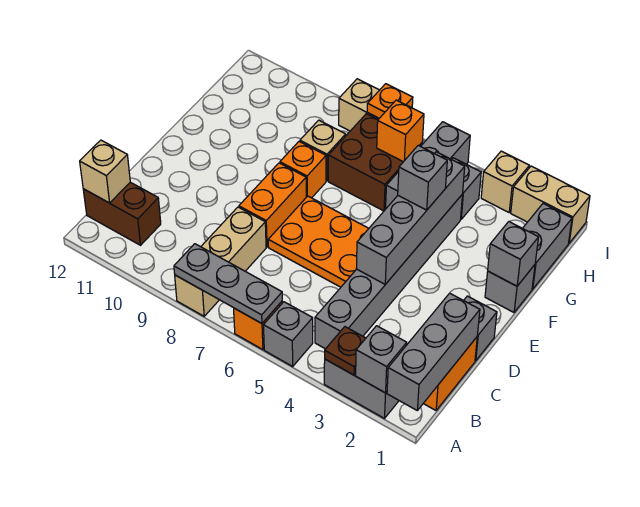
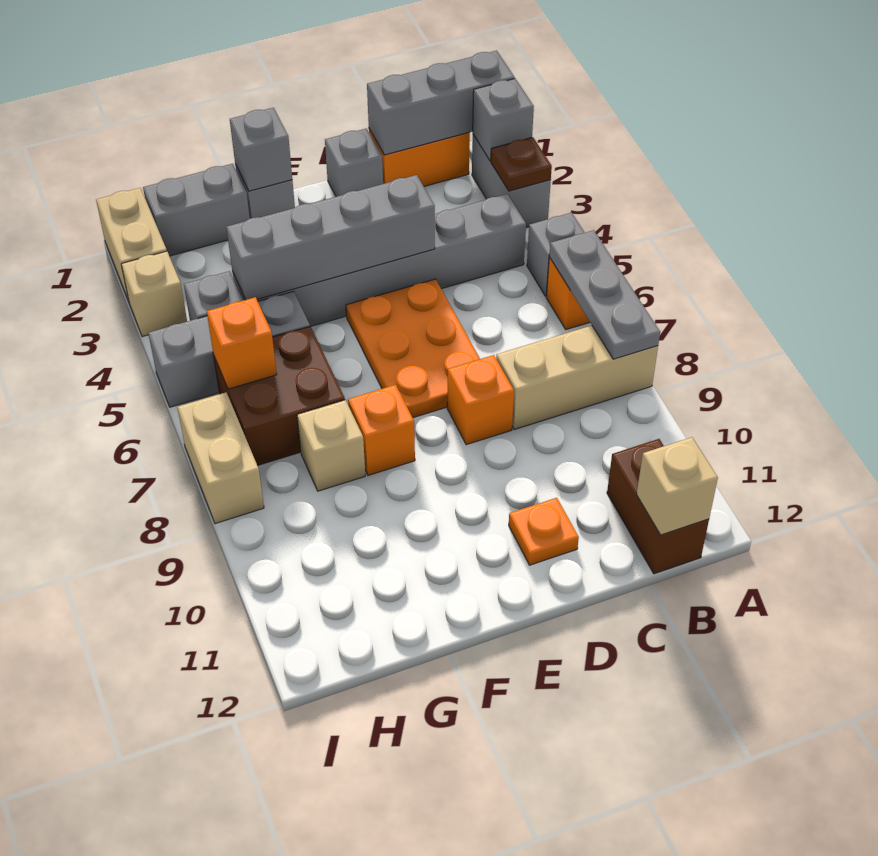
orange brick D8:E8 level 1 -> orange brick D8 level 1
grey brick F4 level 3 -> none
orange plate I7 level 2 -> orange plate D11 level 1

